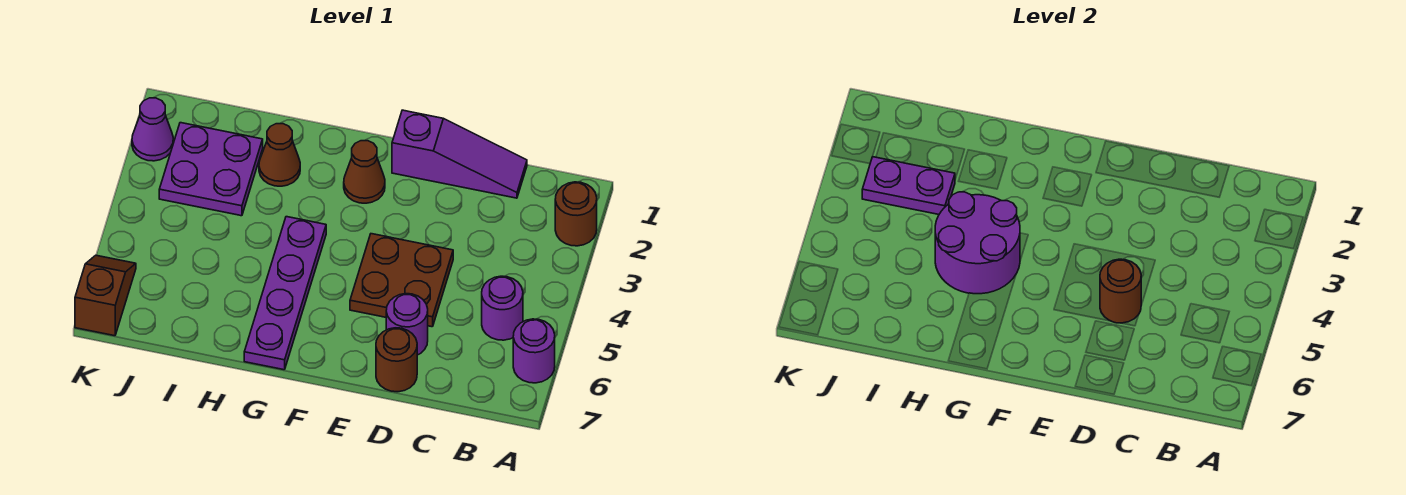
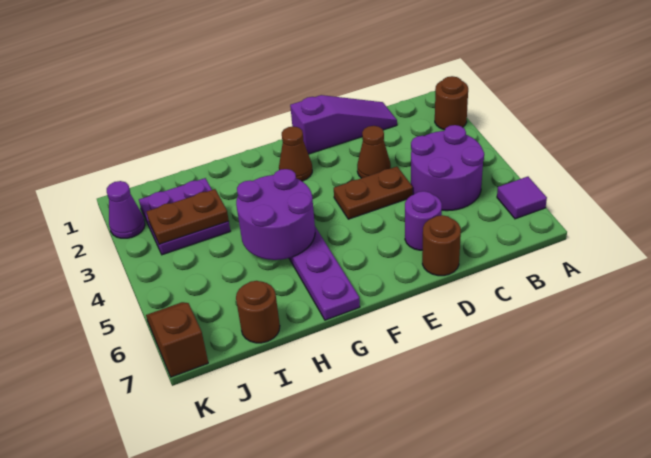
purple round brick A6 level 1 -> purple tile A6 level 1
purple round brick B5 level 1 -> purple round brick B4:C5 level 1
brown plate D4:E5 level 1 -> brown plate D4:E4 level 1
brown round brick D5 level 2 -> brown round brick I7 level 1
brown cone H2 level 1 -> brown cone D3 level 1
purple plate I3:J3 level 2 -> brown plate I3:J3 level 2

